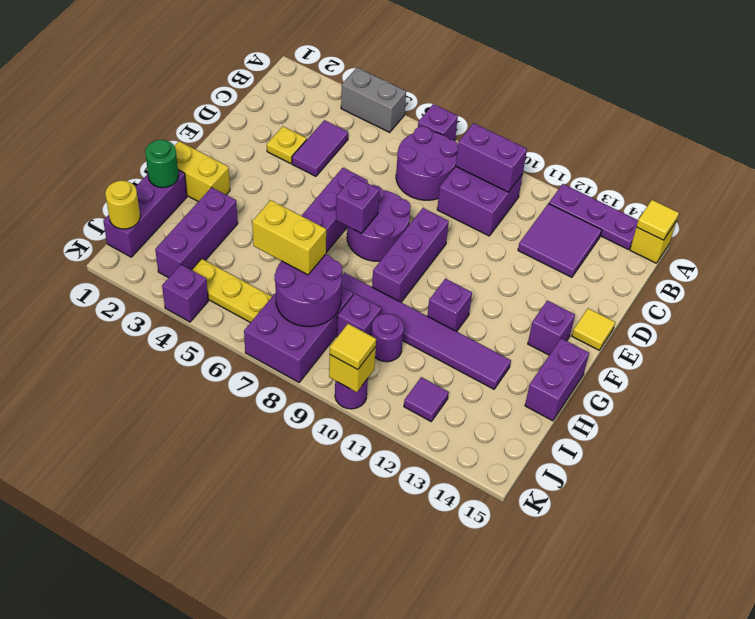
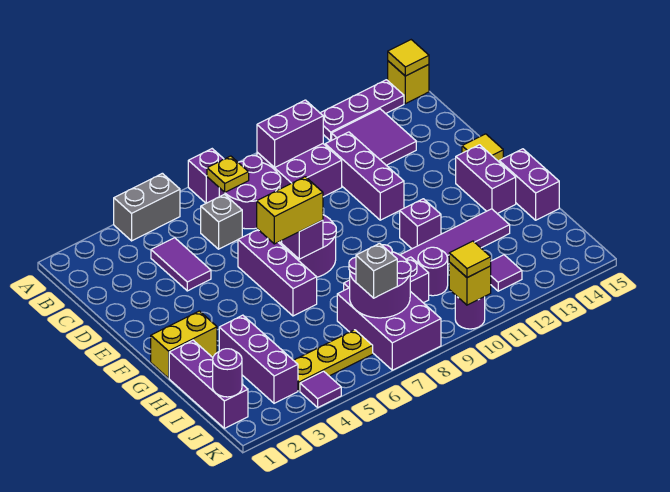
none -> grey brick C6 level 1
yellow plate D3 level 1 -> yellow plate B7 level 2
purple brick E9:G9 level 1 -> purple brick C11:E11 level 1
purple brick F14 level 1 -> purple brick F14:G14 level 1
green round brick H1 level 2 -> none
yellow brick I6:I7 level 3 -> yellow brick F6:F7 level 3
yellow round brick J1 level 2 -> purple round brick J1 level 2
none -> grey brick J7 level 3
purple brick K4 level 1 -> purple tile K4 level 1

